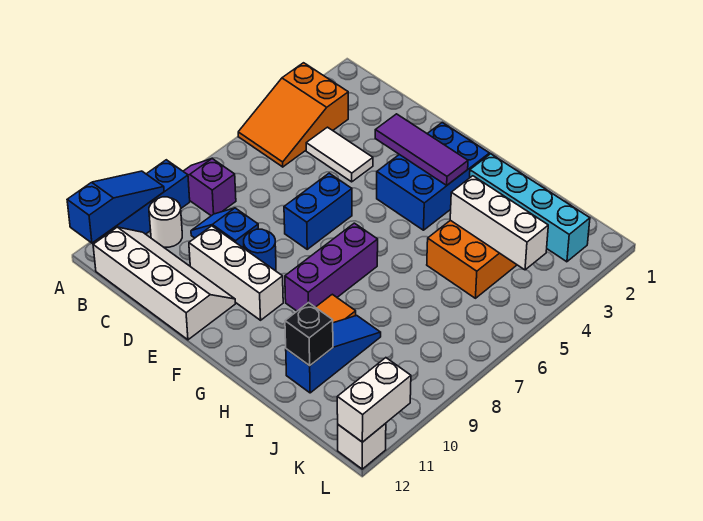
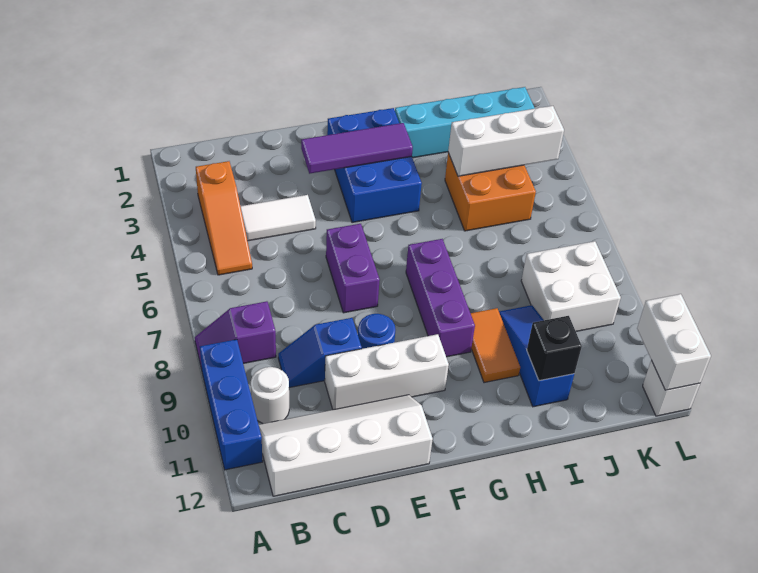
orange slope A3:B5 level 1 top 3 -> orange slope B3:B5 level 1 top 3
blue slope A10:A12 level 2 top 12 -> none
blue brick E6:E7 level 1 -> purple brick E6:E7 level 1
none -> white brick J8:K9 level 1

